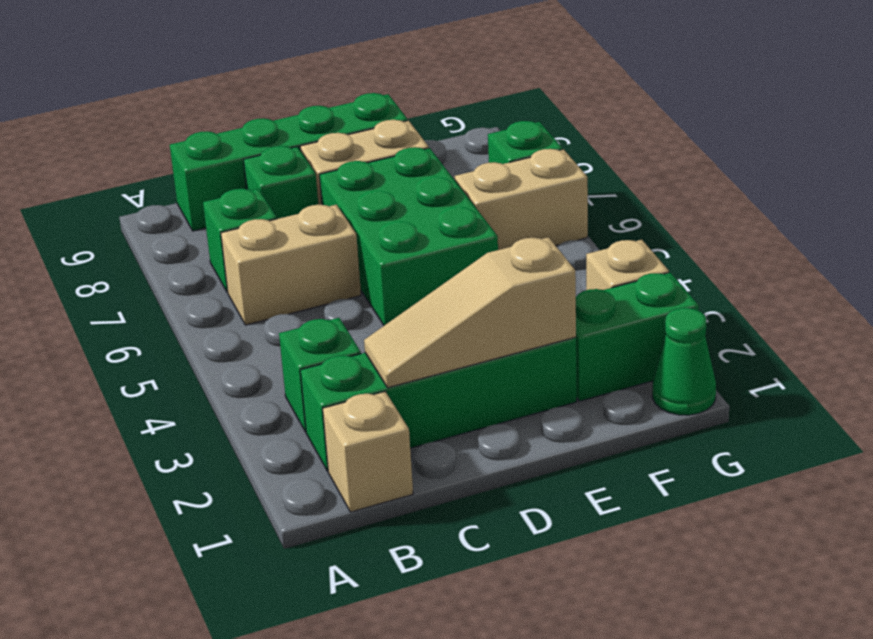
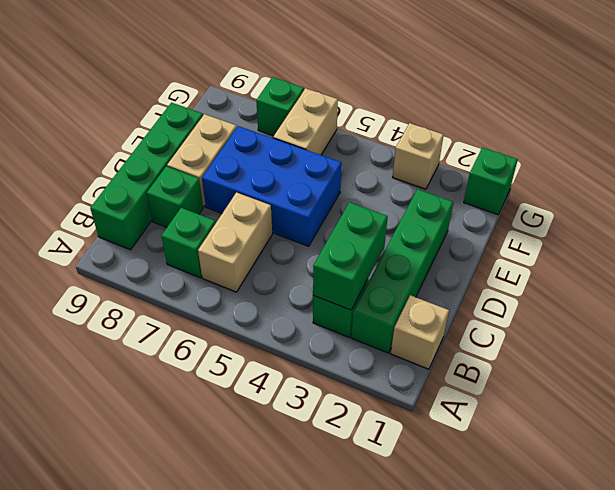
tan slope C2:E2 level 2 top E -> none
green brick D5:E7 level 1 -> blue brick D5:E7 level 1
green brick F2:G2 level 1 -> green brick B3:C3 level 2
green cone G1 level 1 -> green brick G1 level 1

